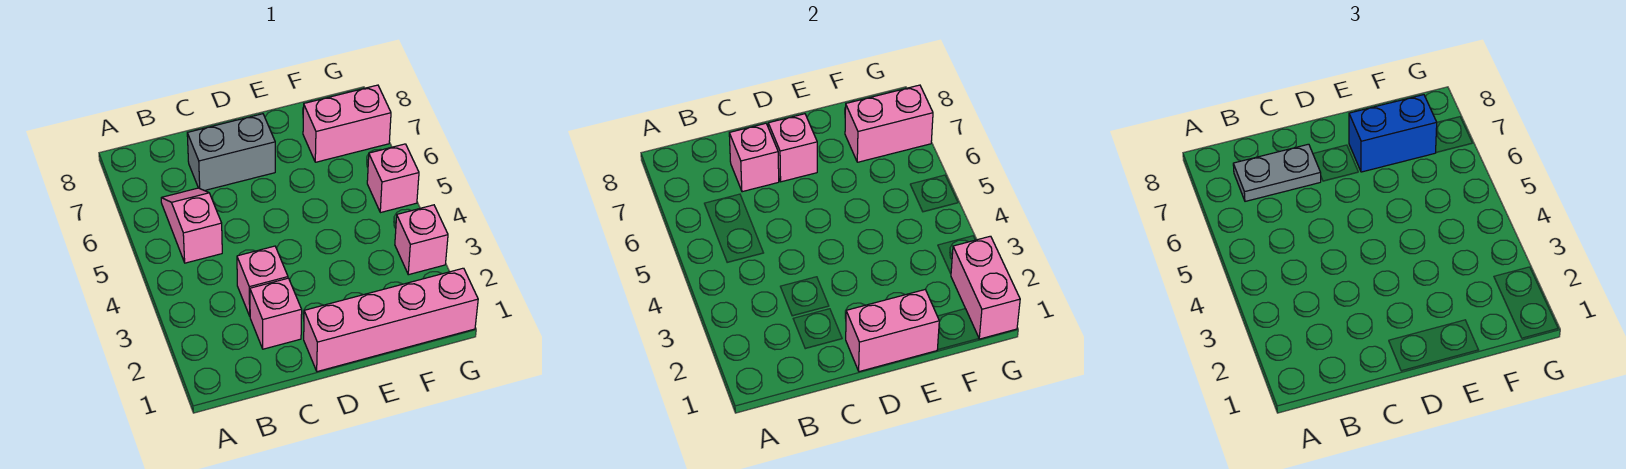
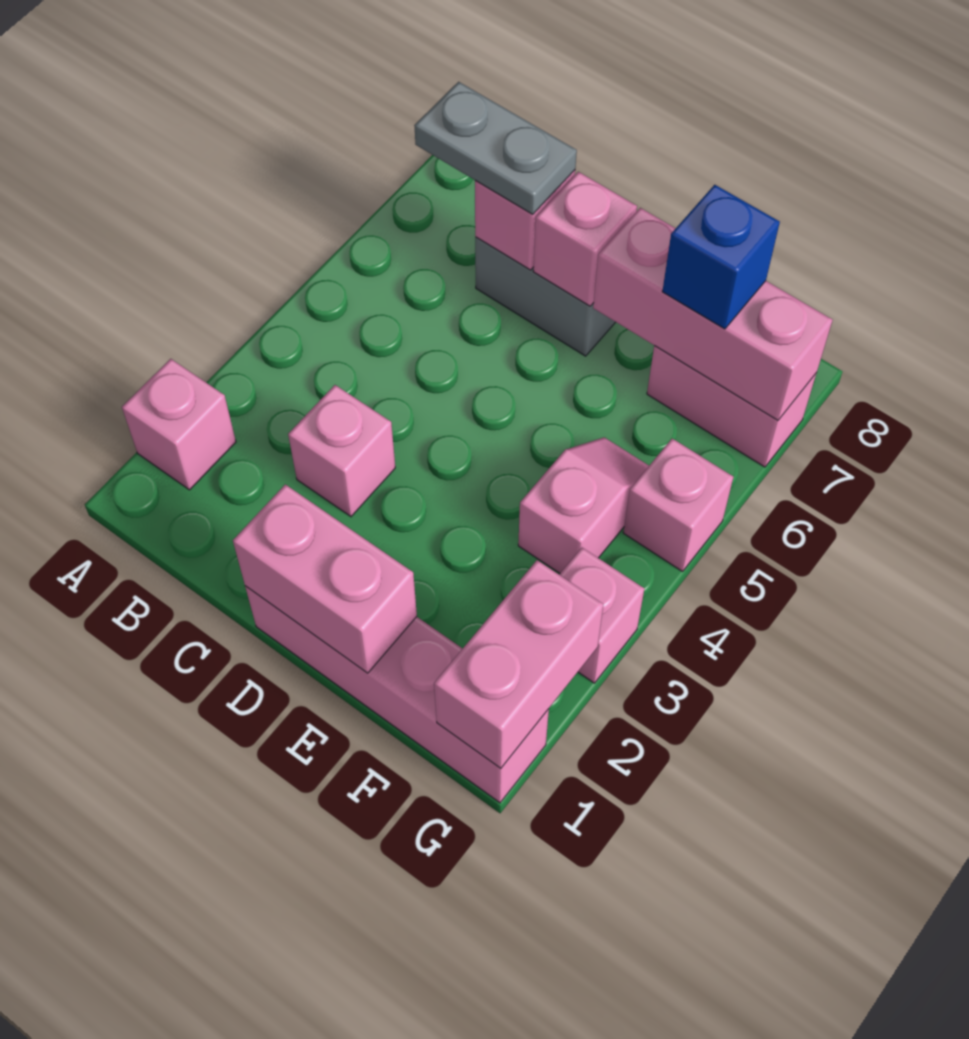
pink slope B5:B6 level 1 top 5 -> pink slope F4:F5 level 1 top 4
pink brick C2 level 1 -> pink brick A2 level 1
blue brick E7:F7 level 3 -> blue brick F7 level 3
pink brick F7:G7 level 2 -> pink brick E7:G7 level 2

